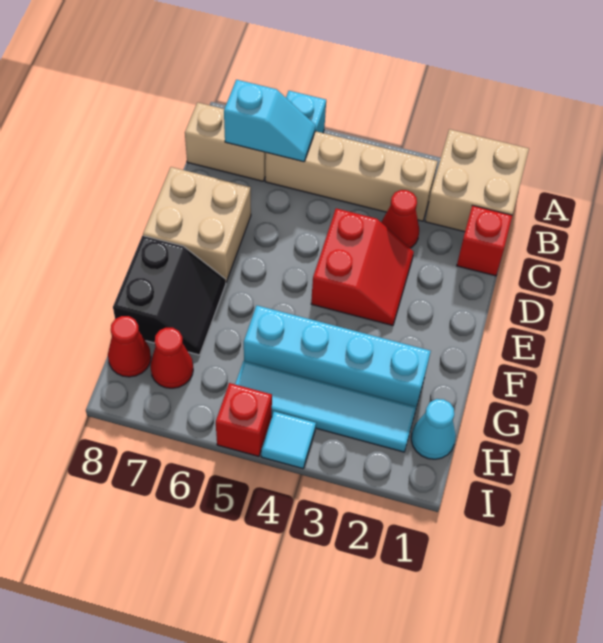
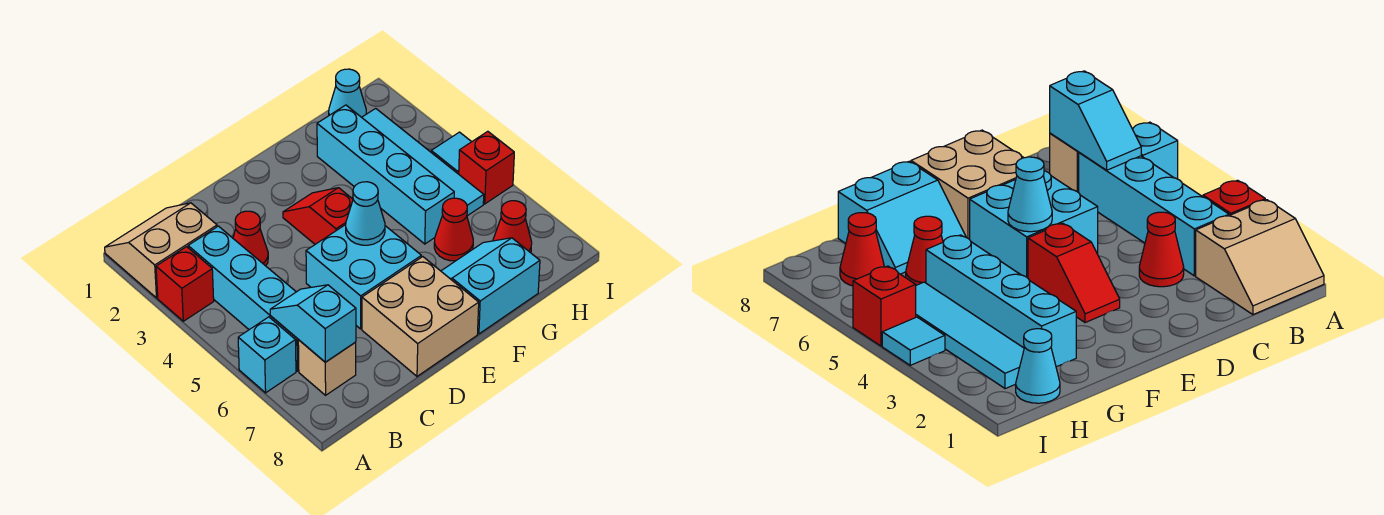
tan brick A1:B2 level 1 -> tan slope A1:B2 level 1 top 2
tan brick B3:B6 level 1 -> cyan brick B3:B6 level 1
tan brick B7:B8 level 1 -> tan brick B7 level 1
red brick C1 level 1 -> red brick A3 level 1
red slope D3:E4 level 1 top 4 -> red slope E3:E4 level 1 top 4
none -> cyan brick D5:E6 level 1
none -> cyan cone E5 level 2
black slope F7:G8 level 1 top 8 -> cyan slope F7:G8 level 1 top 8
red cone H8 level 1 -> red cone G6 level 1

